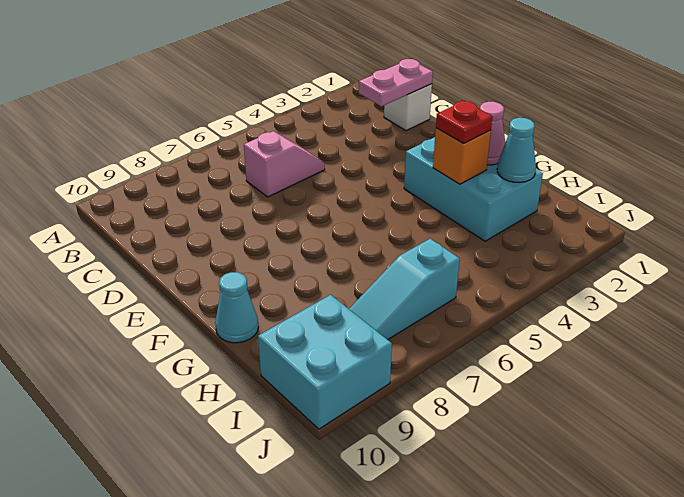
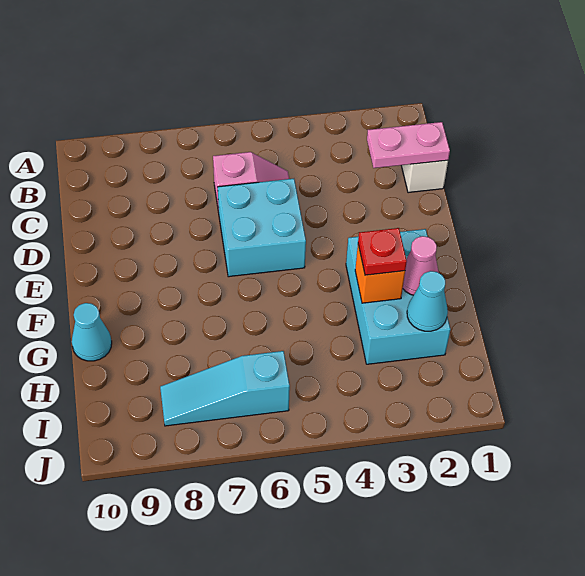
cyan brick I9:J10 level 1 -> cyan brick D5:E6 level 1

